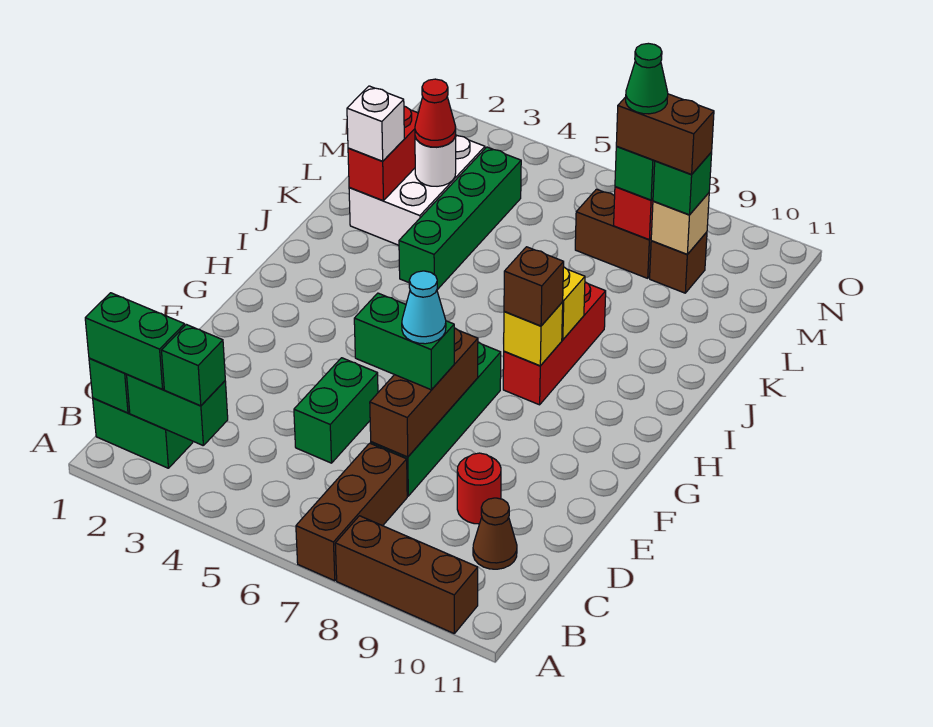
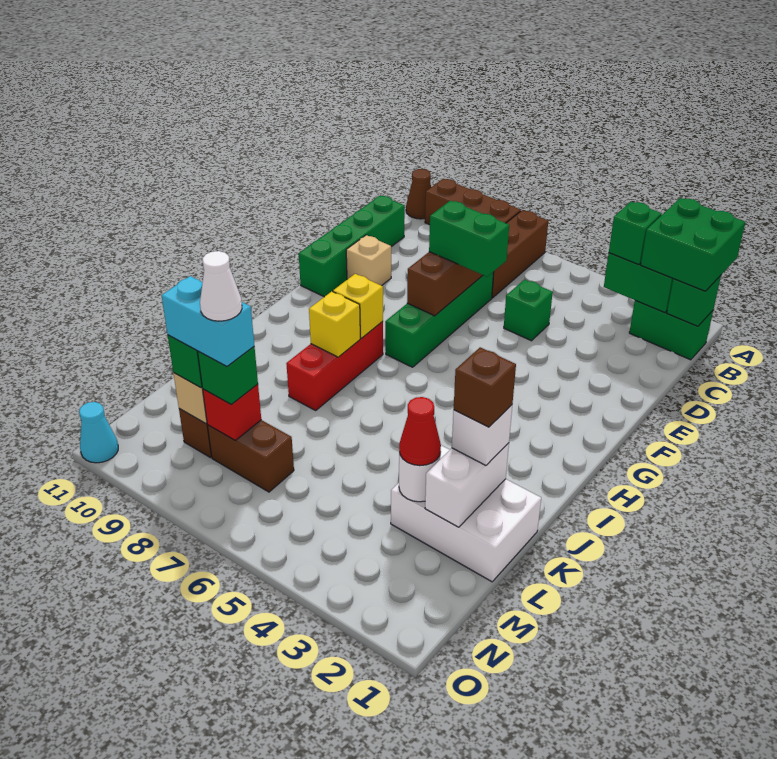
green brick B1:B2 level 3 -> green brick A1:B2 level 3
brown cone C10 level 1 -> brown cone A11 level 1
green brick D5:E5 level 1 -> green brick D5 level 1
red round brick D9 level 1 -> none
cyan cone E7 level 4 -> cyan cone O11 level 1
none -> tan brick E10 level 1
brown brick H8 level 3 -> brown brick K2 level 4
green brick J4:M4 level 1 -> green brick C11:F11 level 1
white brick K2:M3 level 1 -> white brick K1:L3 level 1
red brick K2:L2 level 2 -> white brick K2:L2 level 2
brown brick M8:M9 level 4 -> cyan brick M8:M9 level 4
green cone M8 level 5 -> white cone M8 level 5

